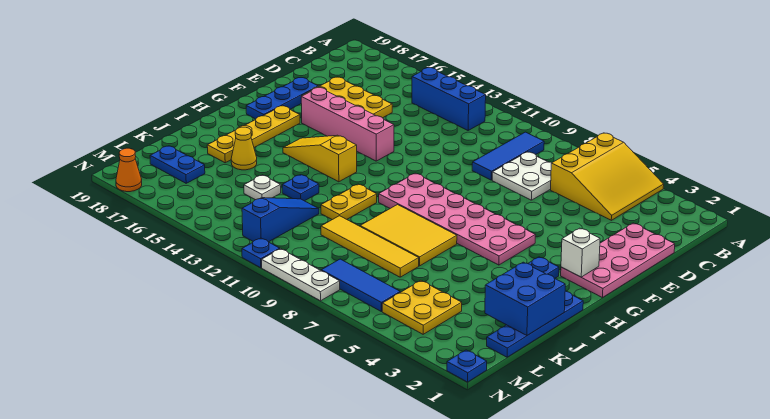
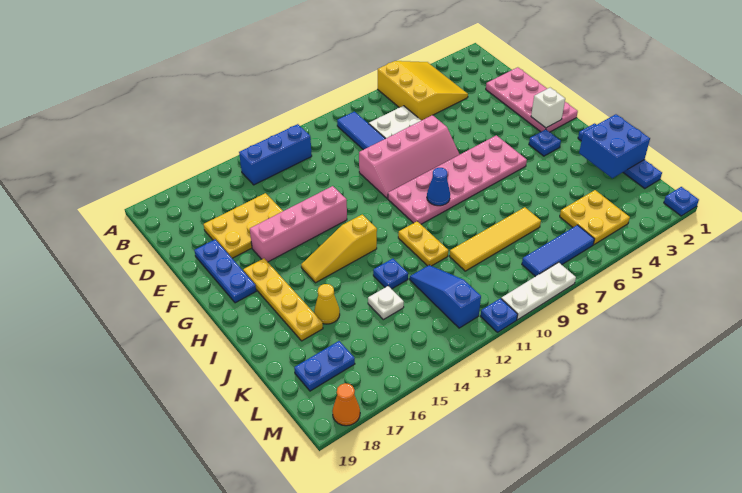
none -> pink slope E7:F10 level 1 top E
none -> blue cone H9 level 2
yellow tile I7:J9 level 1 -> none

